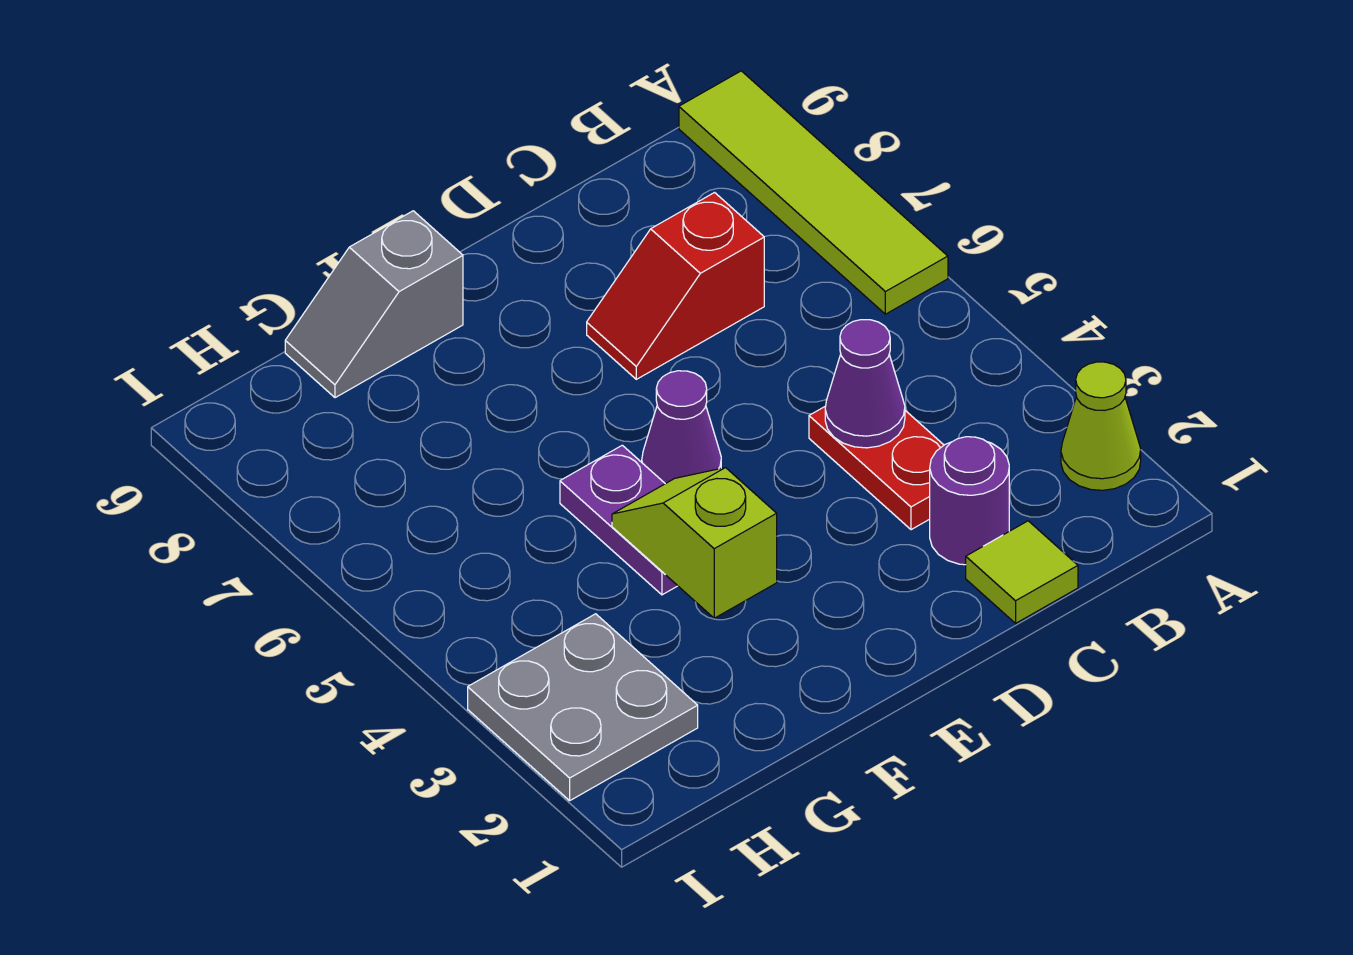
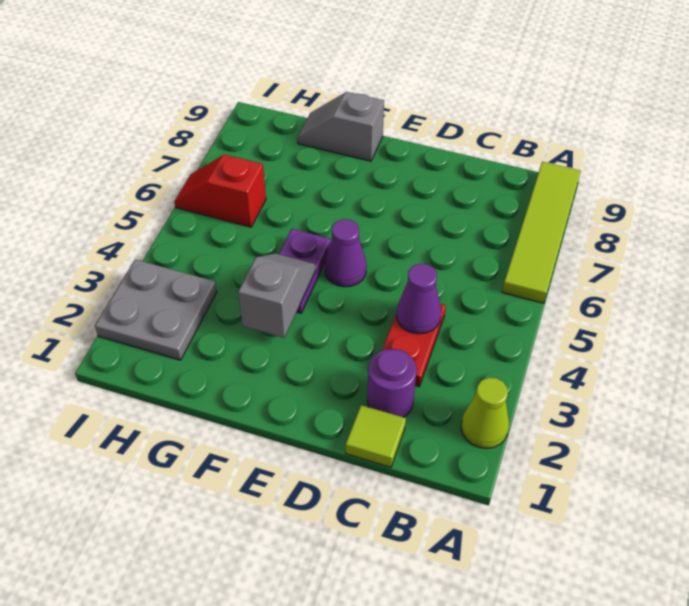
red slope C7:D7 level 1 top C -> red slope H6:I6 level 1 top H
lime slope F3:F4 level 2 top 3 -> grey slope F3:F4 level 2 top 3

